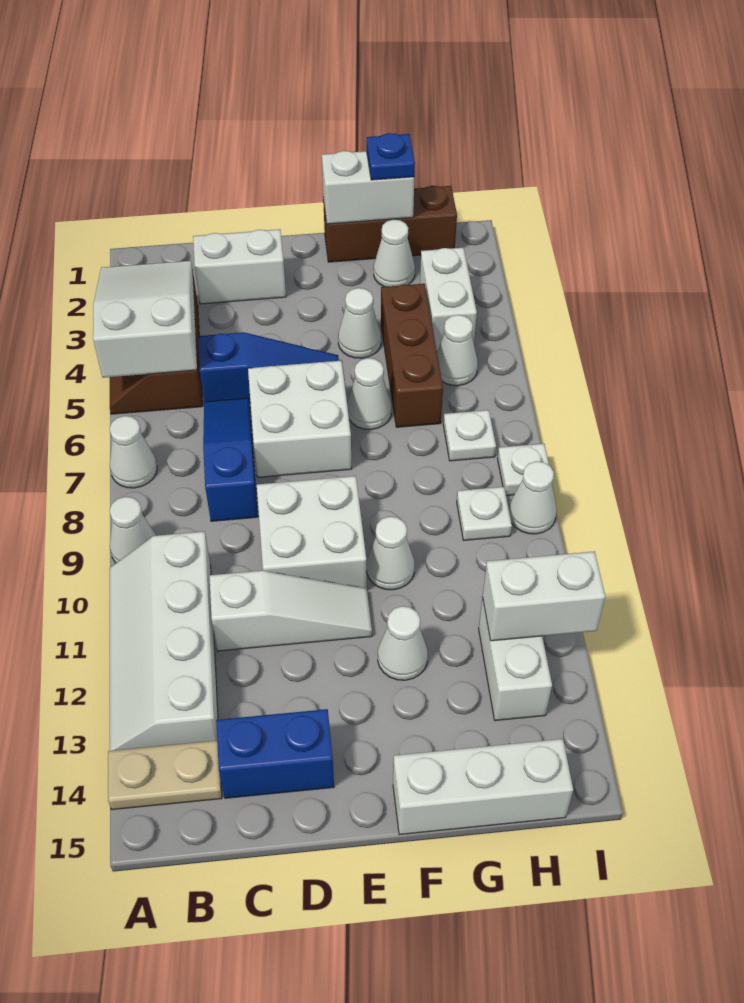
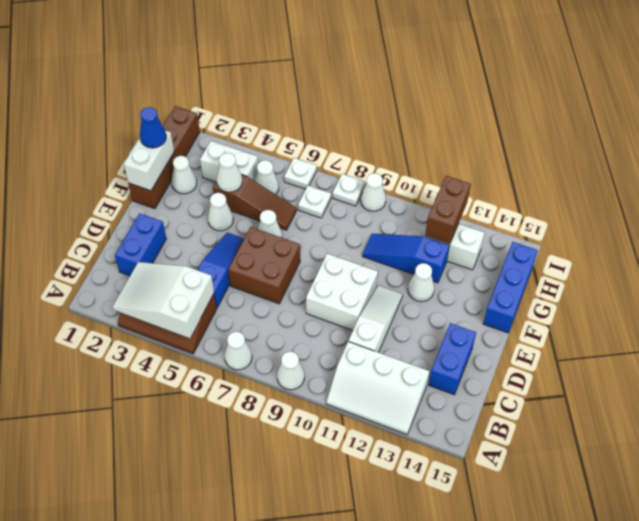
white slope A10:B13 level 1 top B -> white slope A11:B13 level 1 top B
tan plate A14:B14 level 1 -> none
white brick C2:D2 level 1 -> blue brick C2:D2 level 1
blue slope C6:C8 level 1 top 8 -> blue slope G10:G12 level 1 top 12
white brick D6:E7 level 1 -> brown brick D6:E7 level 1
brown brick F1:H1 level 1 -> brown brick F1:I1 level 1
white cone F10 level 1 -> white cone G4 level 2
white brick F15:H15 level 1 -> blue brick F15:H15 level 1
blue plate G1 level 3 -> blue cone G1 level 3
brown brick G4:G6 level 1 -> brown slope G4:G6 level 1 top 4
white plate H9 level 1 -> white plate I6 level 1
white brick H12:I12 level 2 -> brown brick H12:I12 level 2

